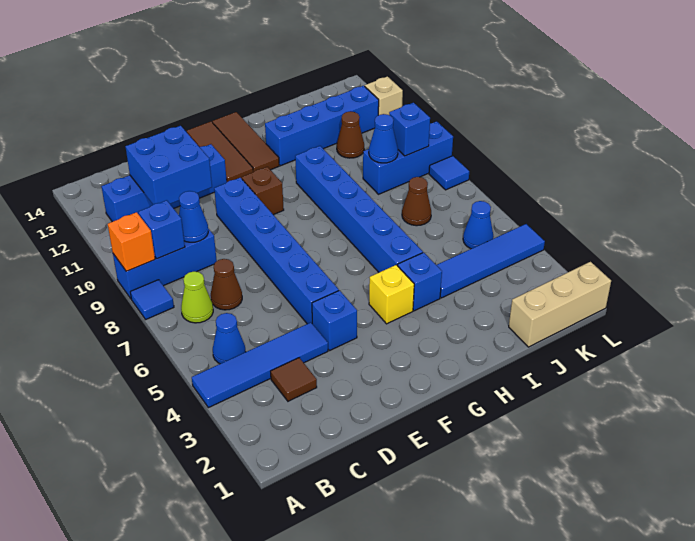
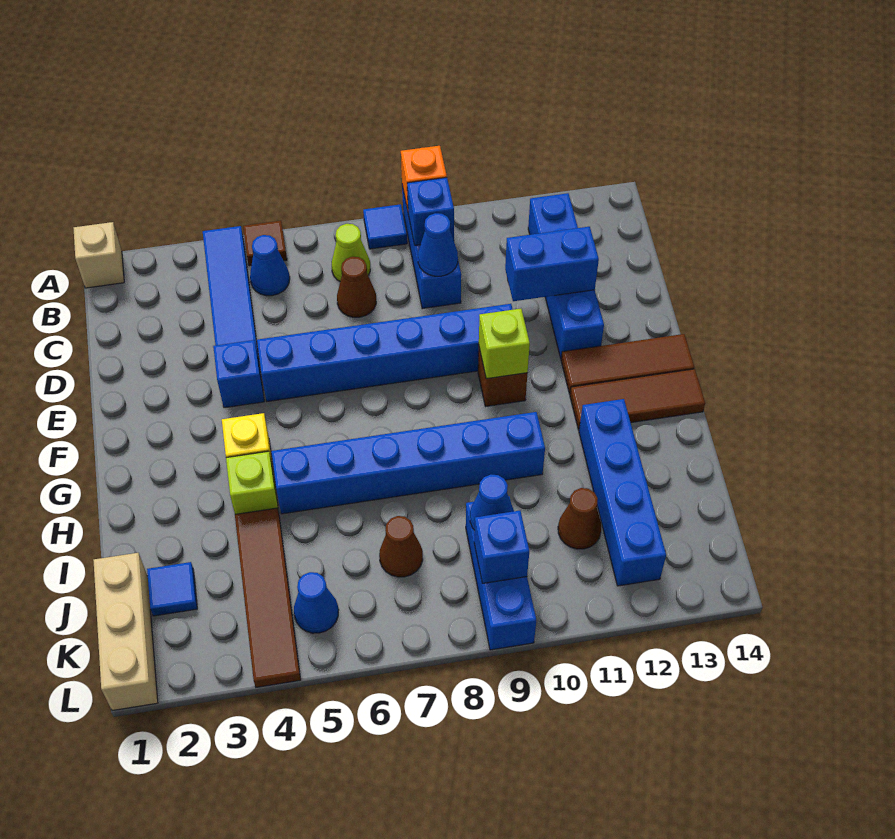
brown tile C3 level 1 -> brown tile A5 level 1
blue brick C11:D12 level 2 -> blue brick D11:D12 level 2
none -> lime brick F10 level 2
blue brick H4 level 1 -> lime brick H4 level 1
blue tile I4:L4 level 1 -> brown tile I4:L4 level 1
blue tile L8 level 1 -> blue tile J2 level 1
tan brick L12 level 1 -> tan brick A1 level 1

